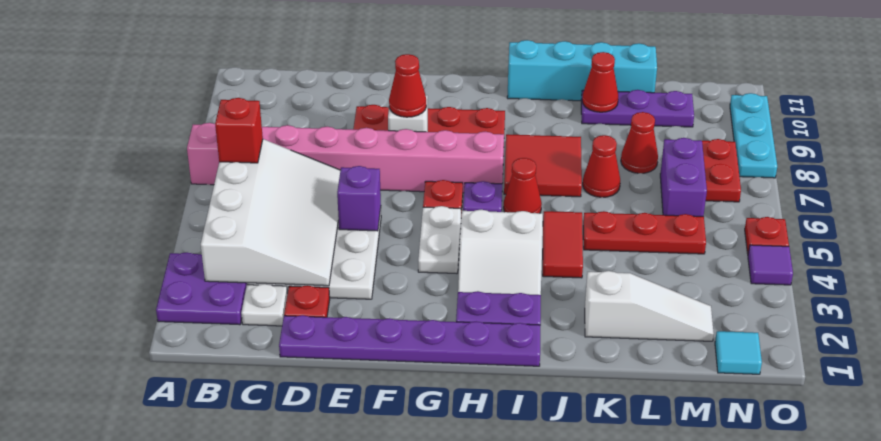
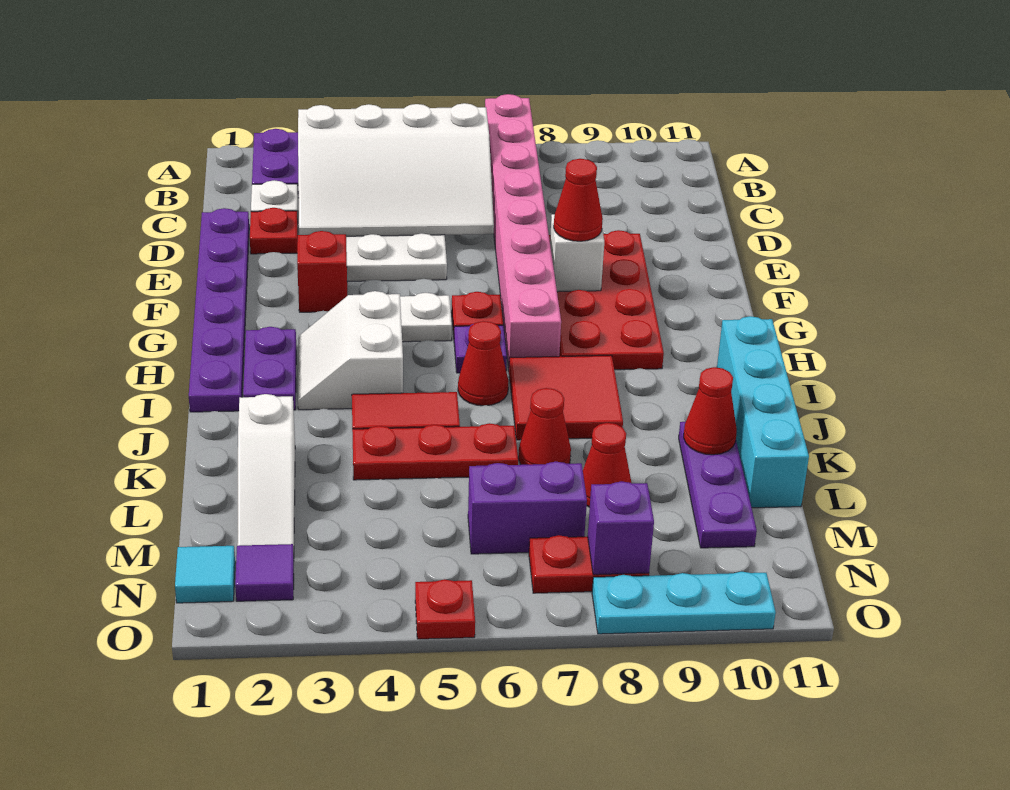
red brick B6 level 3 -> red brick F3 level 1
purple brick E5 level 2 -> purple brick N8 level 2
red plate K5:M5 level 1 -> red plate K4:K6 level 1
purple tile O4 level 1 -> purple tile N2 level 1

